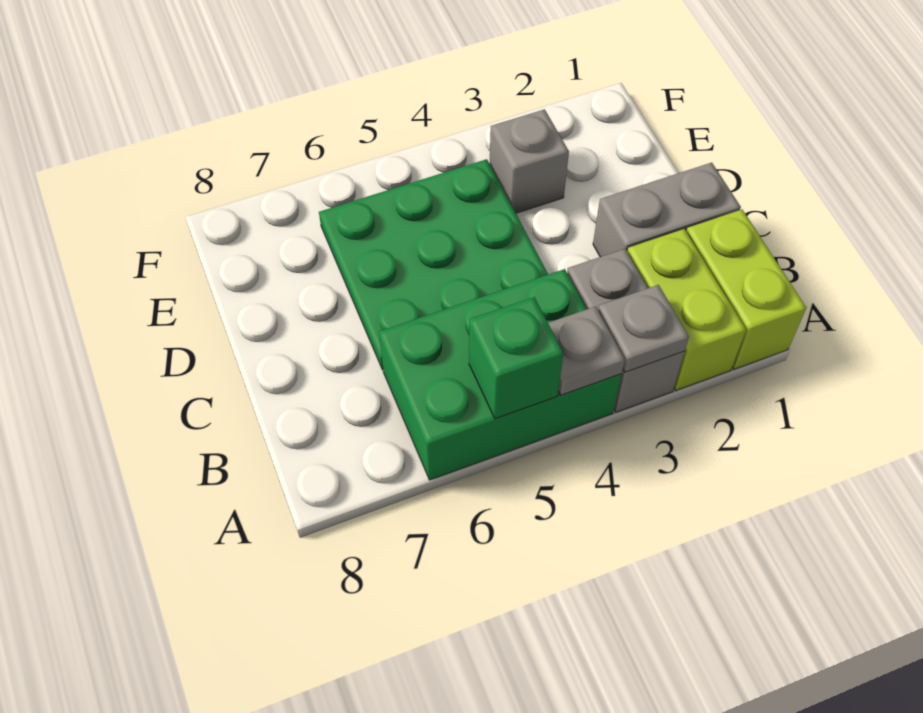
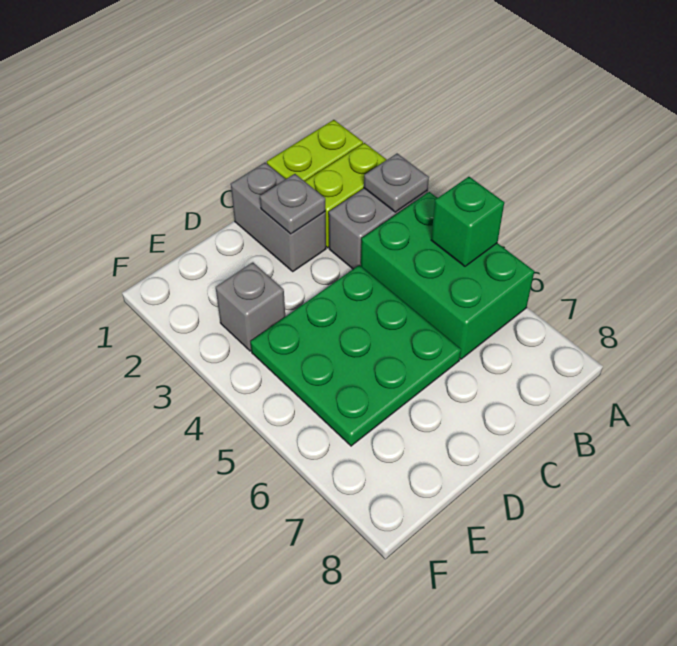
grey plate A4 level 2 -> grey plate C2 level 2

